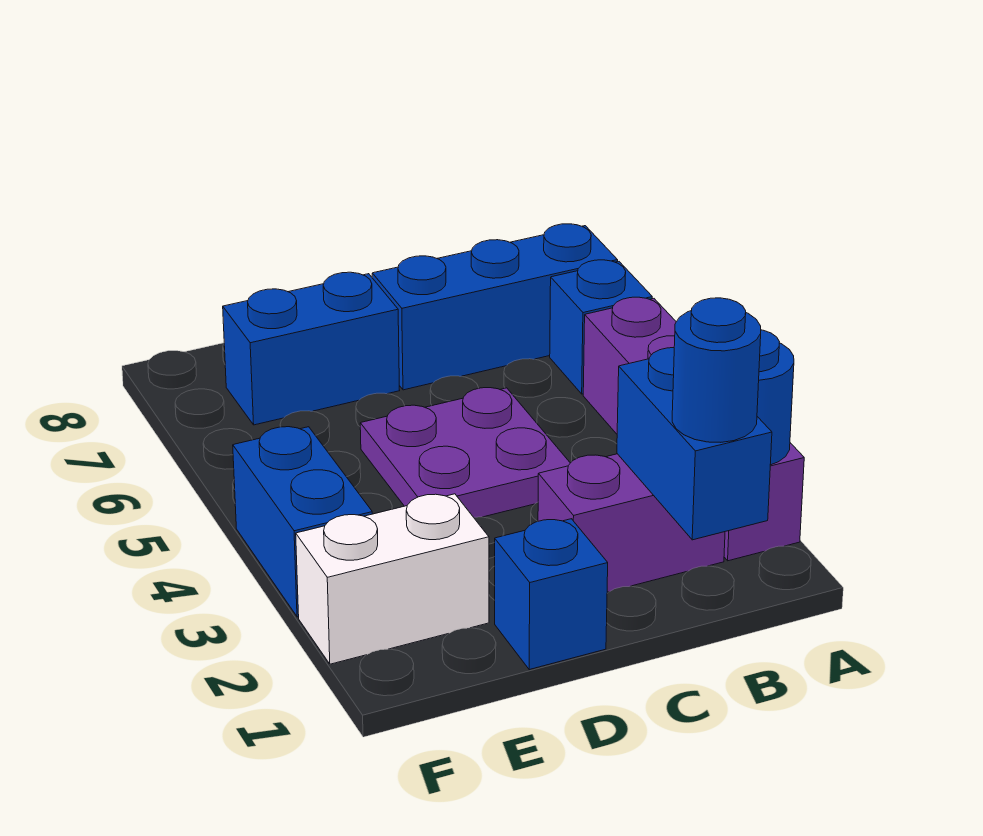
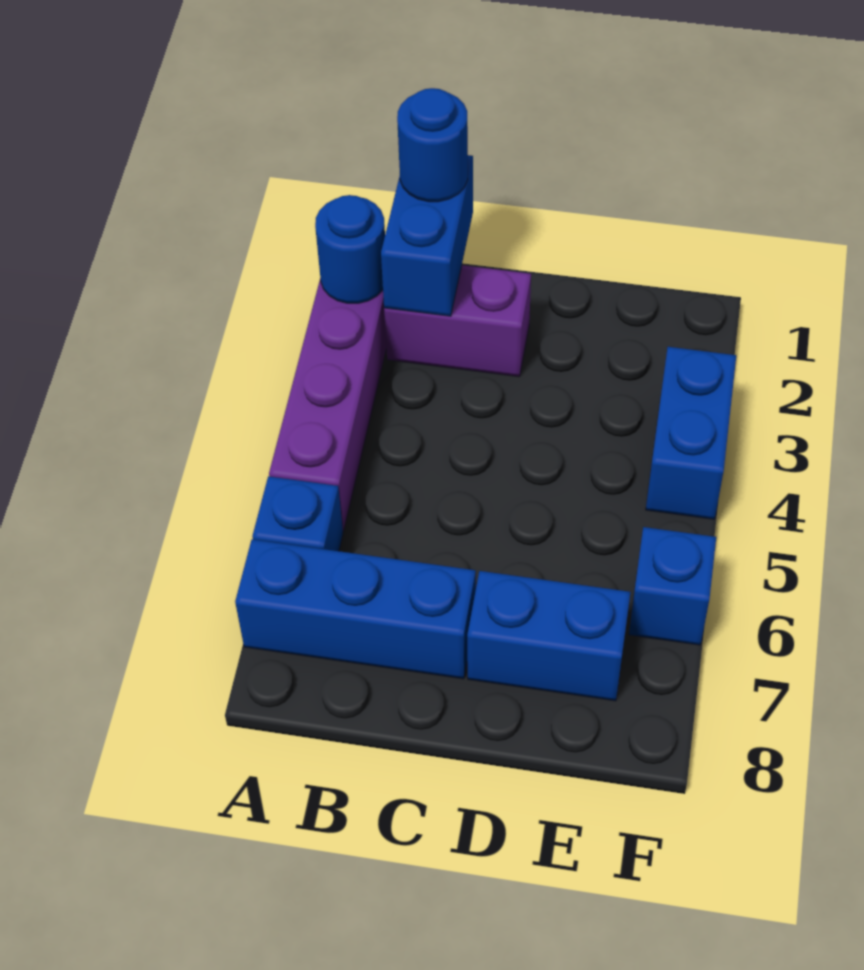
purple plate C4:D5 level 1 -> none
blue brick D1 level 1 -> blue brick F6 level 1
white brick E2:F2 level 1 -> none

